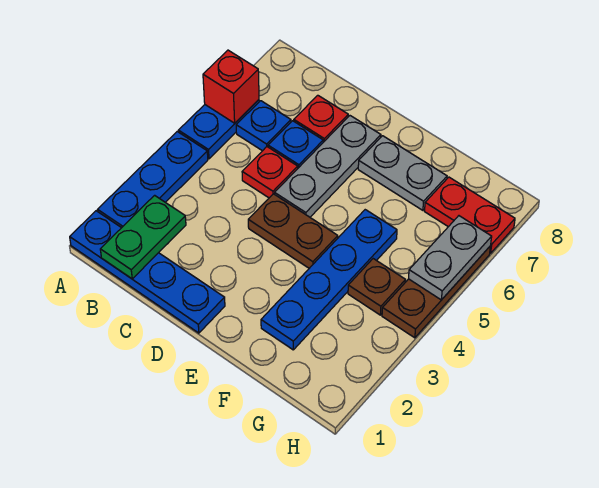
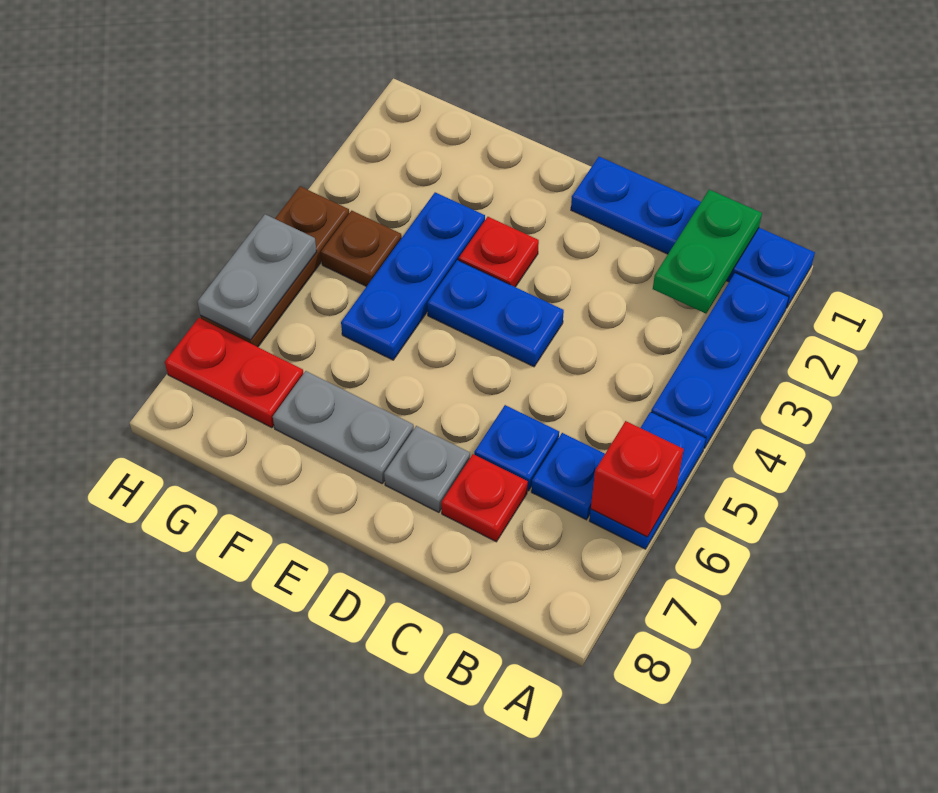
red plate C5 level 1 -> red plate E3 level 1
brown plate D4:E4 level 1 -> blue plate D4:E4 level 1
grey plate D5:D7 level 1 -> grey plate D7 level 1
blue plate F2:F5 level 1 -> blue plate F3:F5 level 1

